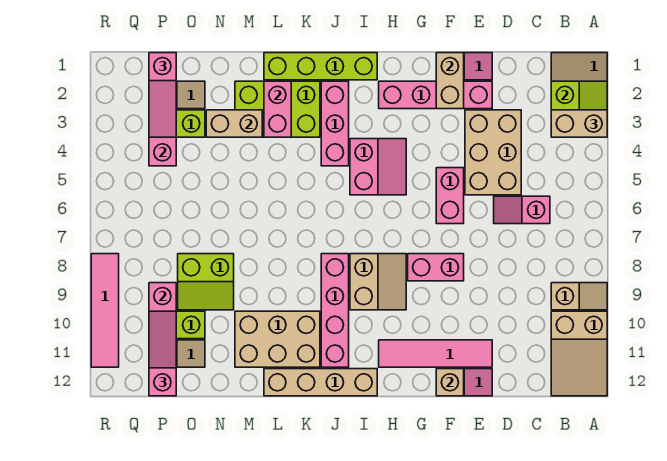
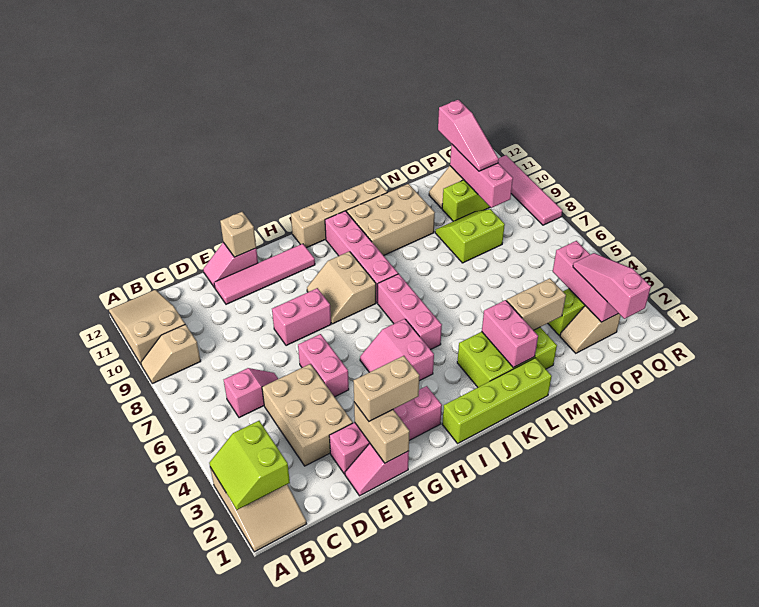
tan brick A3:B3 level 3 -> tan brick F2:G2 level 3
pink brick J2:J4 level 1 -> pink brick J5:J7 level 1

